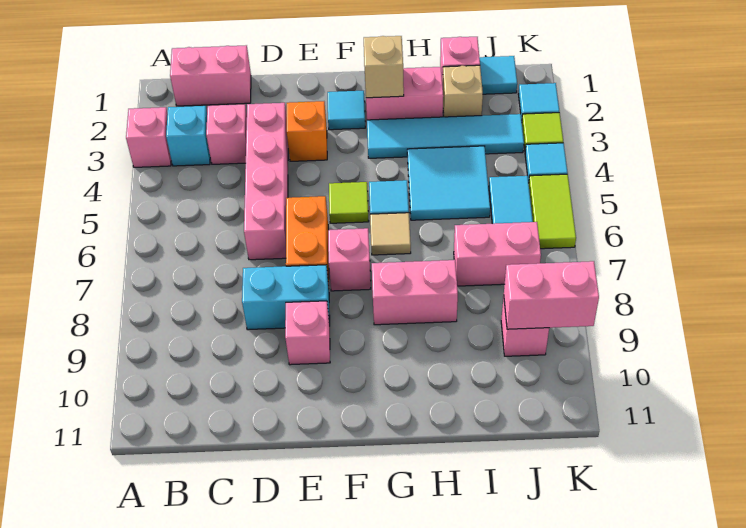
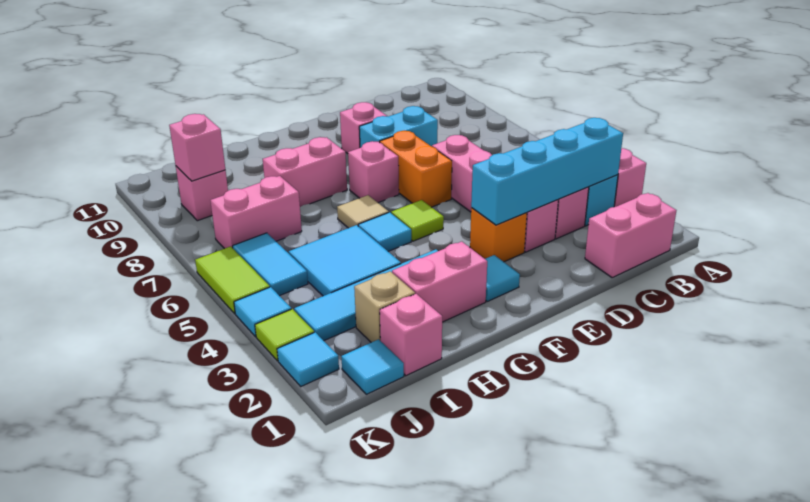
none -> cyan brick B3:E3 level 2
tan brick G2 level 2 -> none
pink brick J9:K9 level 2 -> pink brick J9 level 2

